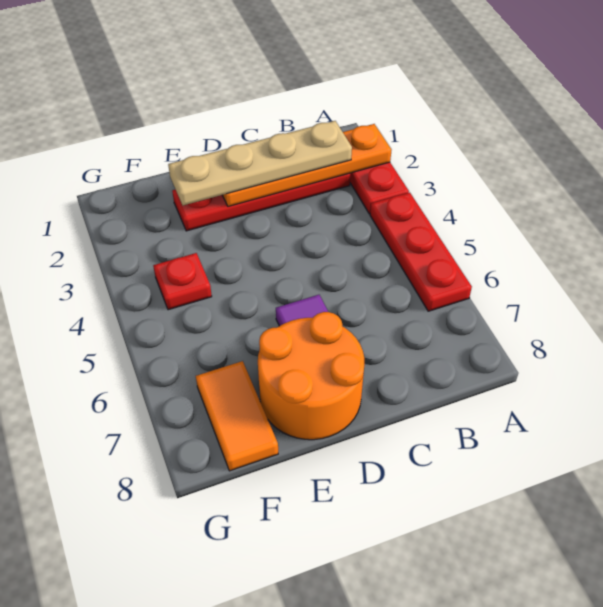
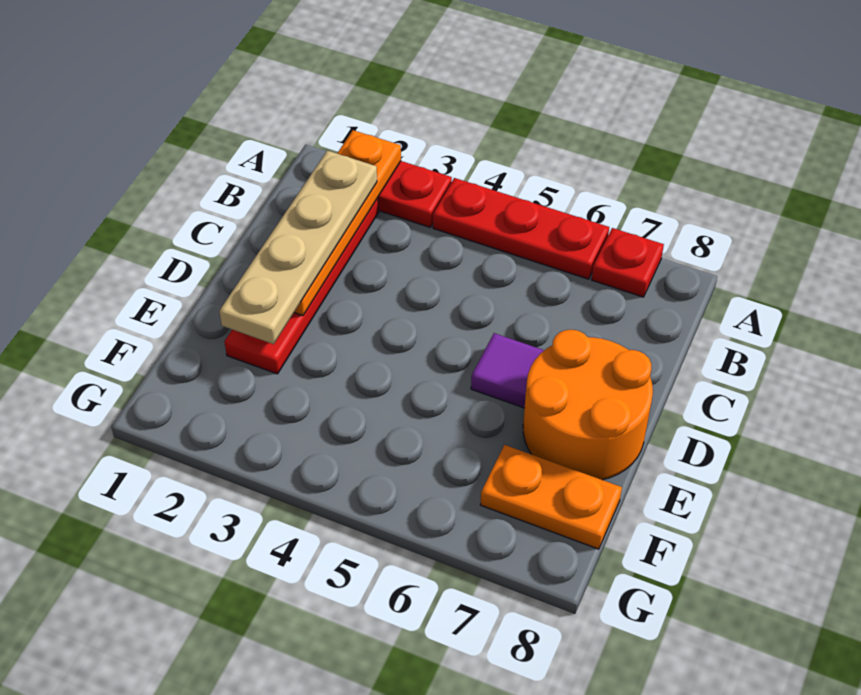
red plate F4 level 1 -> red plate A7 level 1
orange tile F7:F8 level 1 -> orange plate F7:F8 level 1

